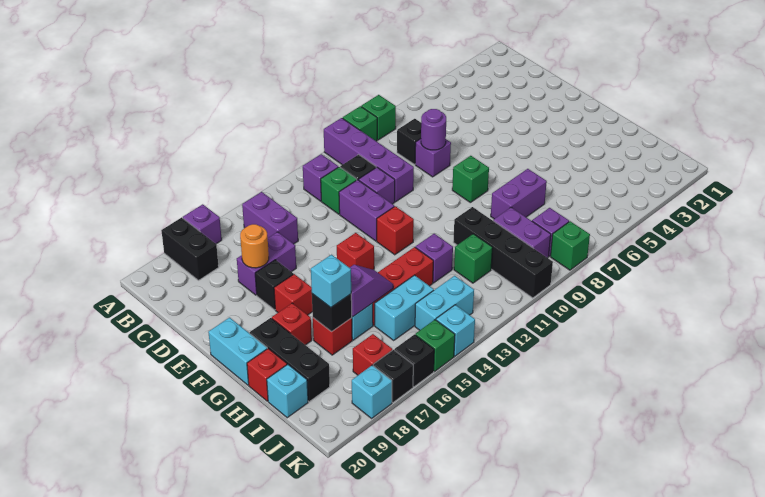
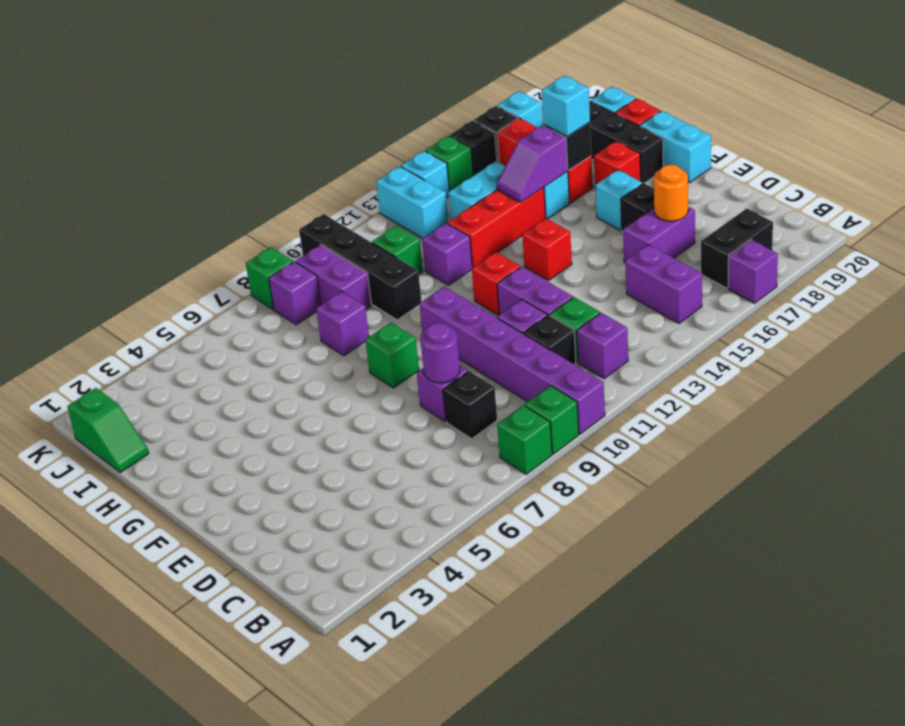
purple brick A10:D10 level 1 -> purple brick A10:F10 level 1
black brick A18:B18 level 1 -> black brick B17:B18 level 1
red brick F17 level 1 -> cyan brick F17 level 1
purple brick H7:H8 level 1 -> purple brick H8 level 1
none -> green slope I1:J1 level 1 top J
cyan brick J13:J14 level 1 -> cyan brick J13:K13 level 1

